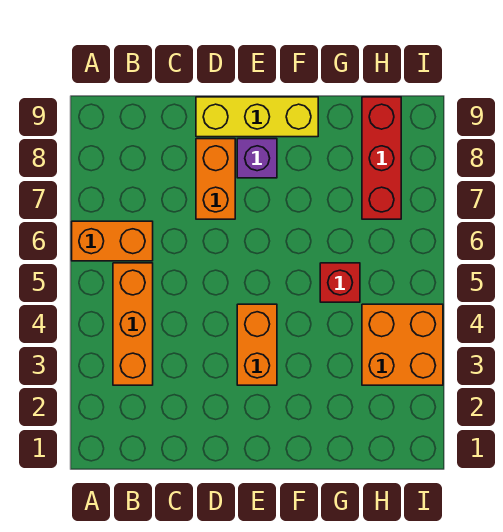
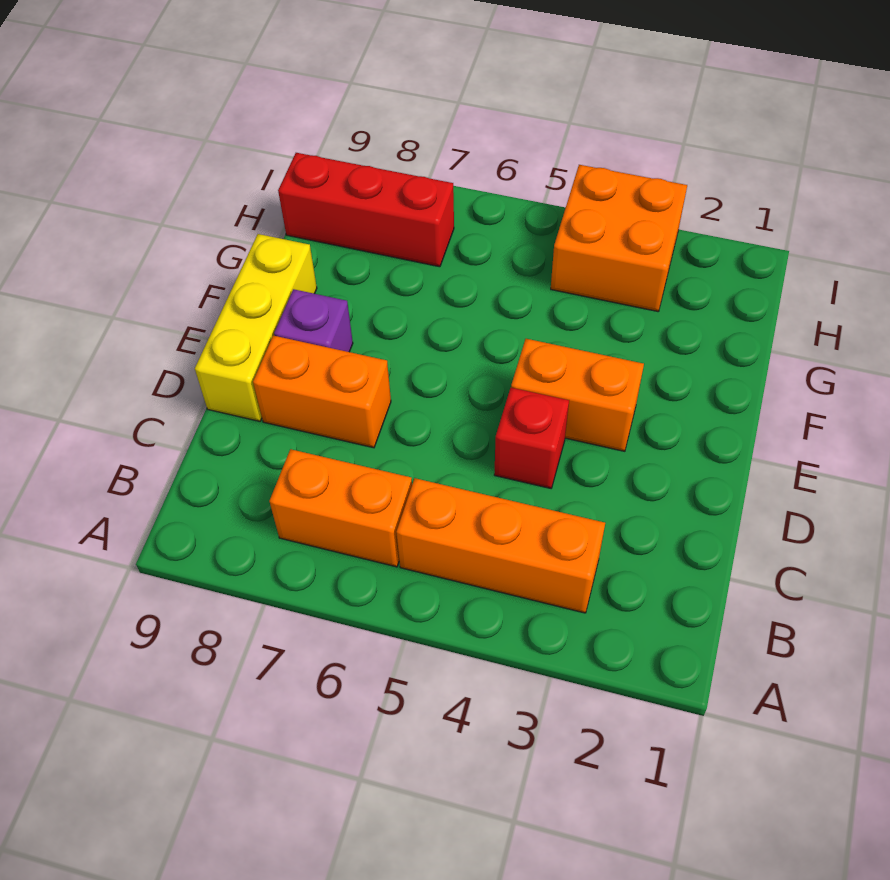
orange brick A6:B6 level 1 -> orange brick B6:B7 level 1
red brick G5 level 1 -> red brick D4 level 1

